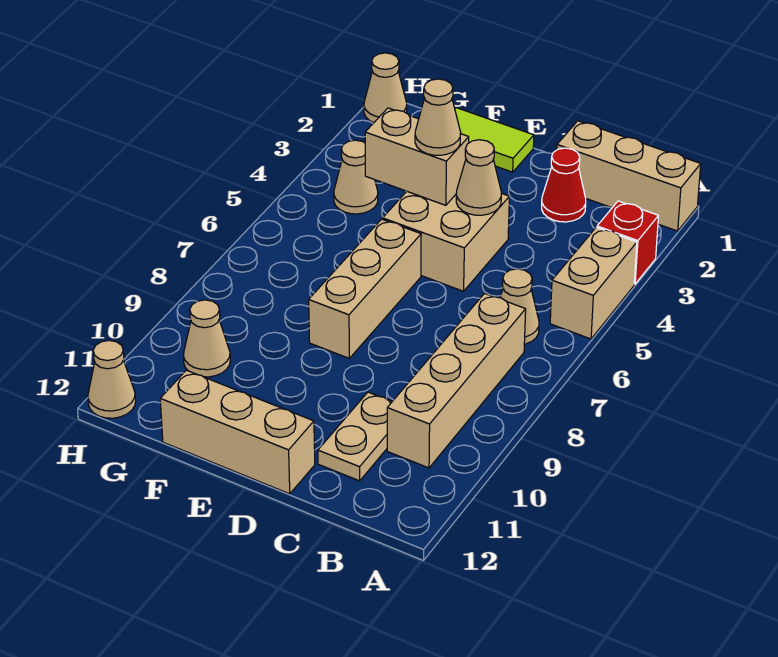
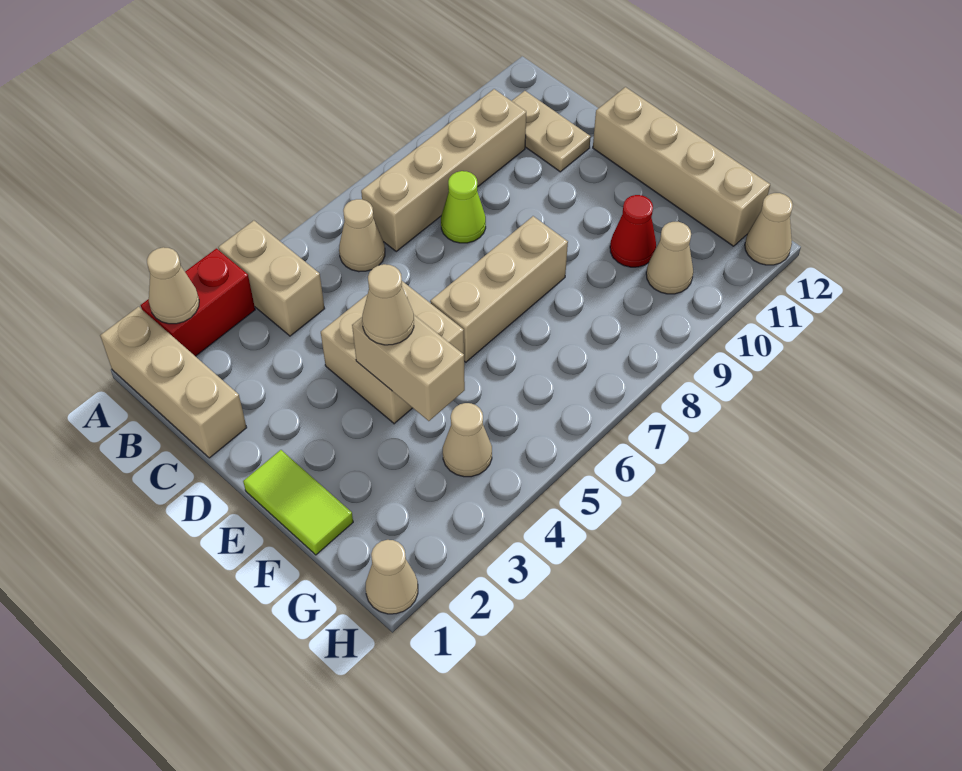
red brick A3 level 1 -> red brick A2:A3 level 1
tan brick A4:A5 level 1 -> tan brick A4:B4 level 1
red cone C2 level 1 -> red cone F10 level 1
none -> lime cone C8 level 1
tan plate C10:C11 level 1 -> tan plate B11:C11 level 1
tan cone D4 level 2 -> tan cone A2 level 2
tan brick D12:F12 level 1 -> tan brick D12:G12 level 1

